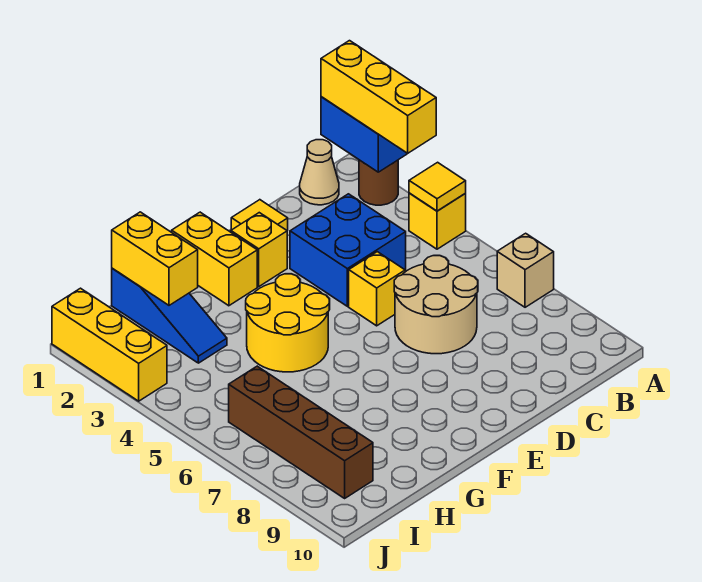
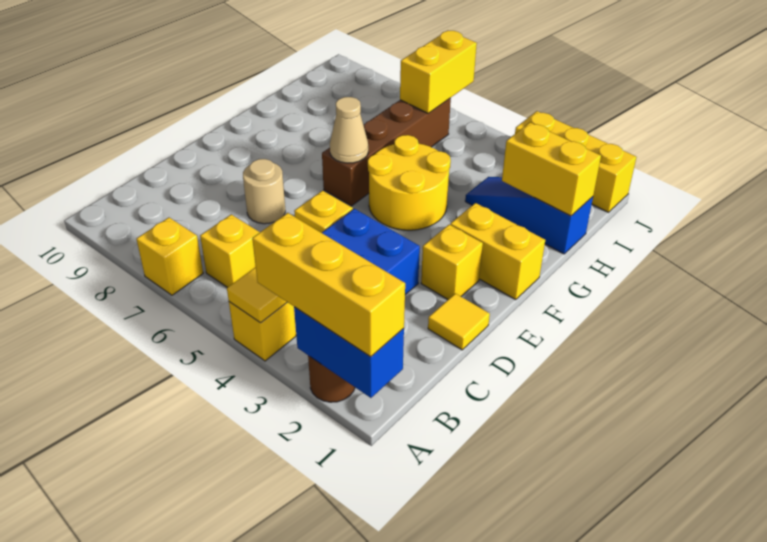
tan brick A7 level 1 -> yellow brick A7 level 1
tan cone B1 level 1 -> tan cone F6 level 2
none -> yellow brick B6 level 1
tan round brick C6:D7 level 1 -> tan round brick D7 level 1
brown brick I6:I9 level 1 -> brown brick F6:I6 level 1
none -> yellow brick I6:J6 level 2

